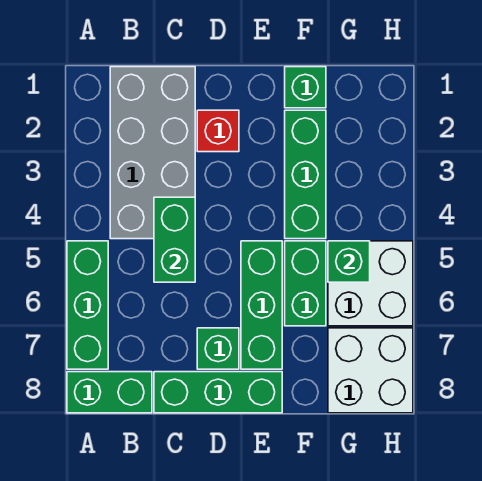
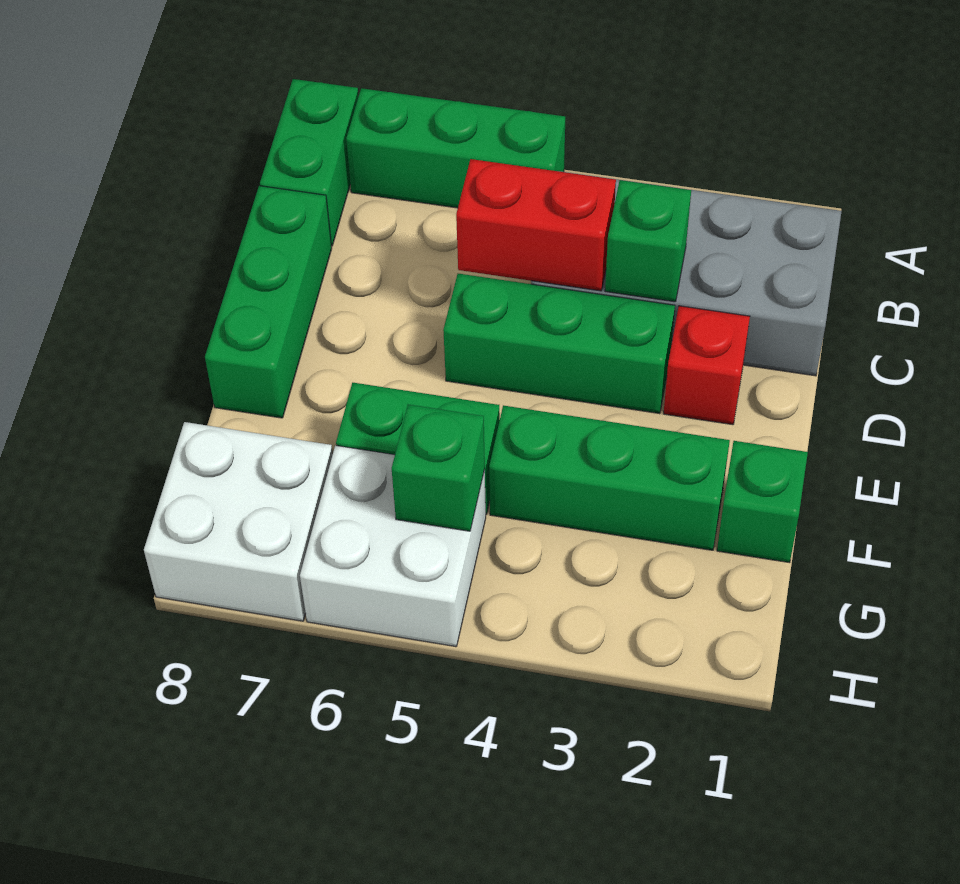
green brick C4:C5 level 2 -> red brick C4:C5 level 2
green brick D7 level 1 -> green brick C3 level 2
green brick E5:E7 level 1 -> green brick D3:D5 level 1

